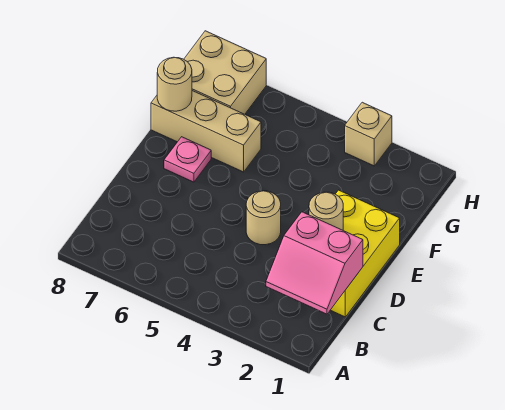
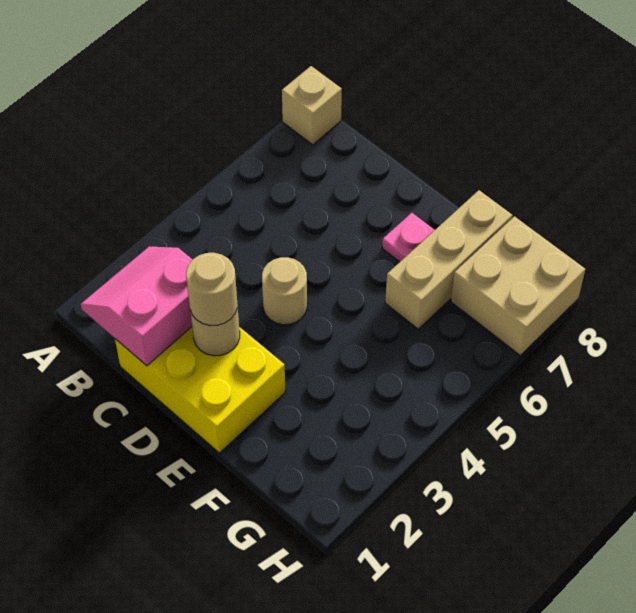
tan round brick F8 level 2 -> tan round brick D2 level 3
tan brick H3 level 1 -> tan brick A8 level 1

